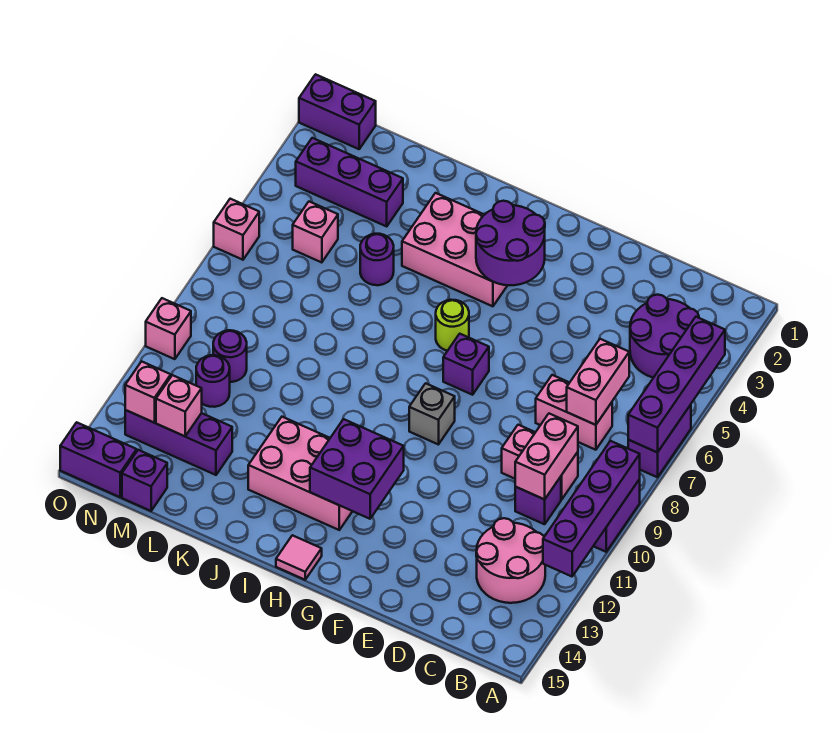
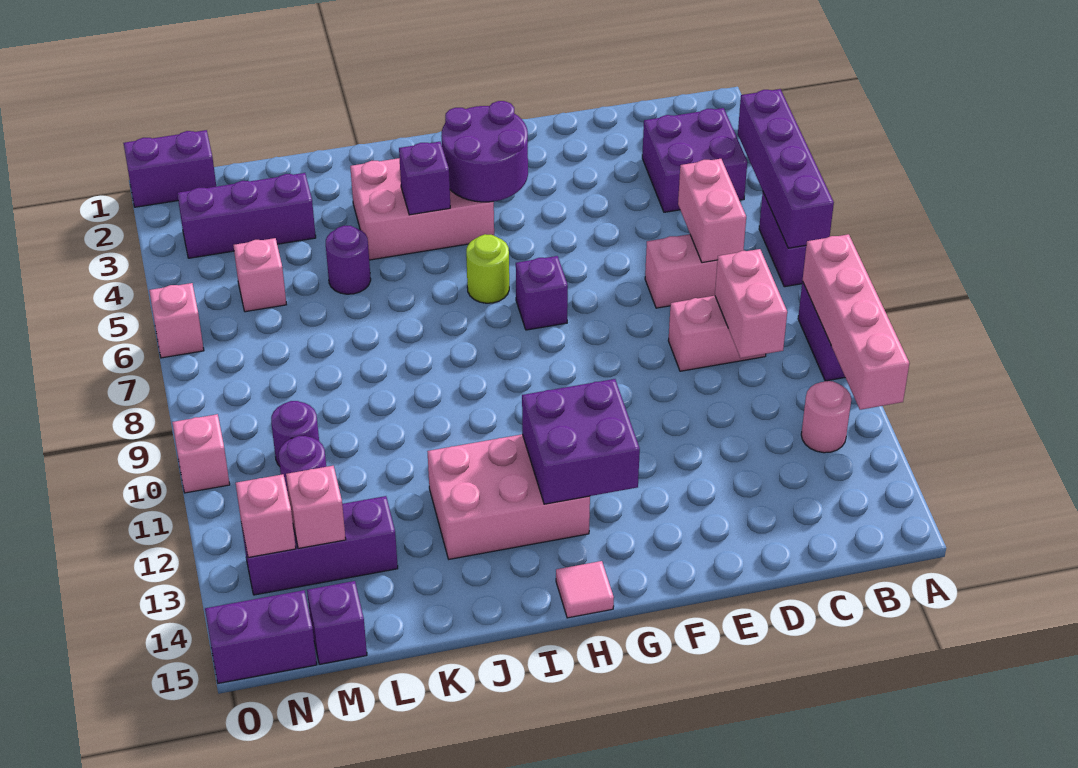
purple brick A9:A12 level 2 -> pink brick A9:A12 level 2
purple round brick B3:C4 level 1 -> purple brick B3:C4 level 1
pink round brick B12:C13 level 1 -> pink round brick B12 level 1
purple brick C10 level 1 -> purple brick I4 level 2
grey brick G9 level 1 -> none

